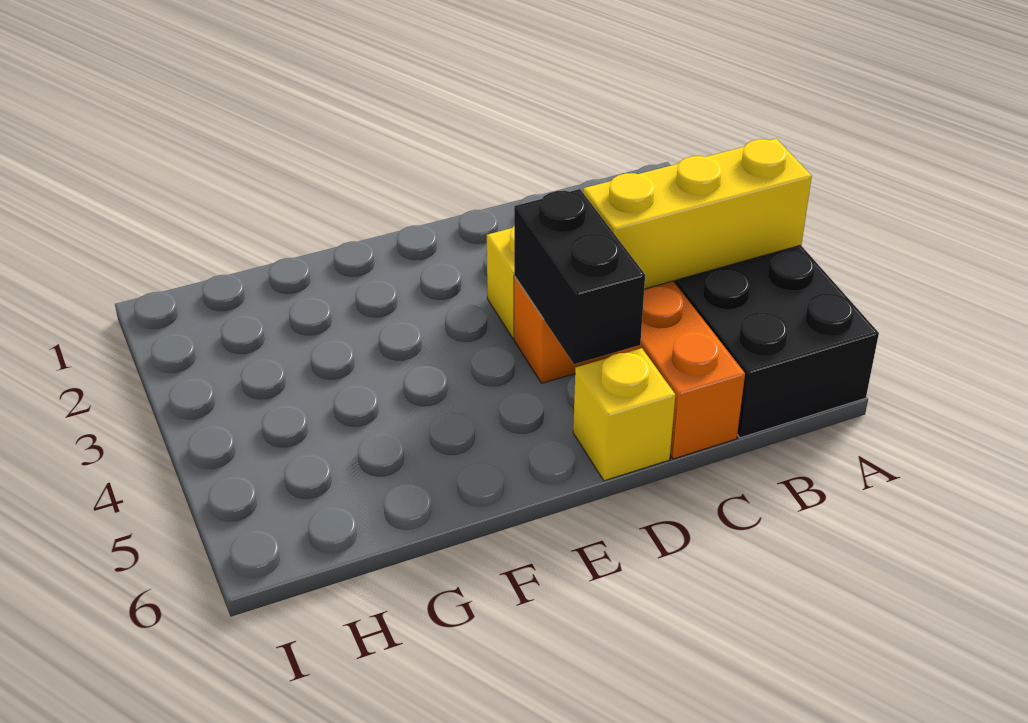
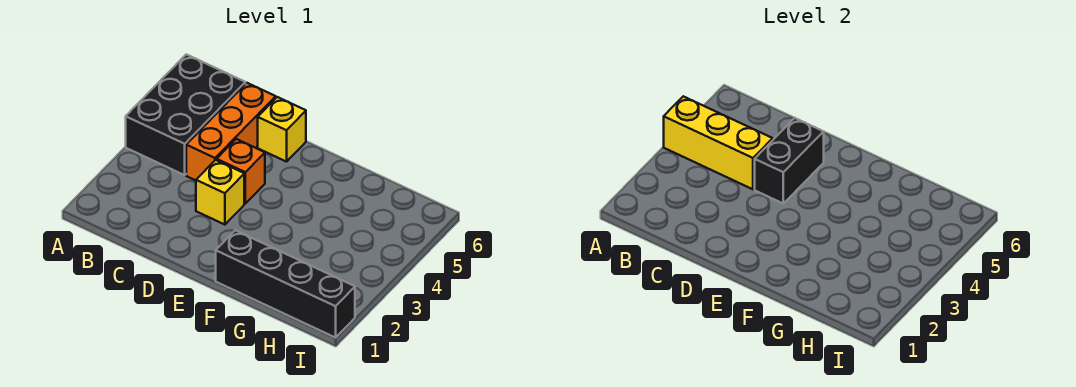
none -> black brick F1:I1 level 1

